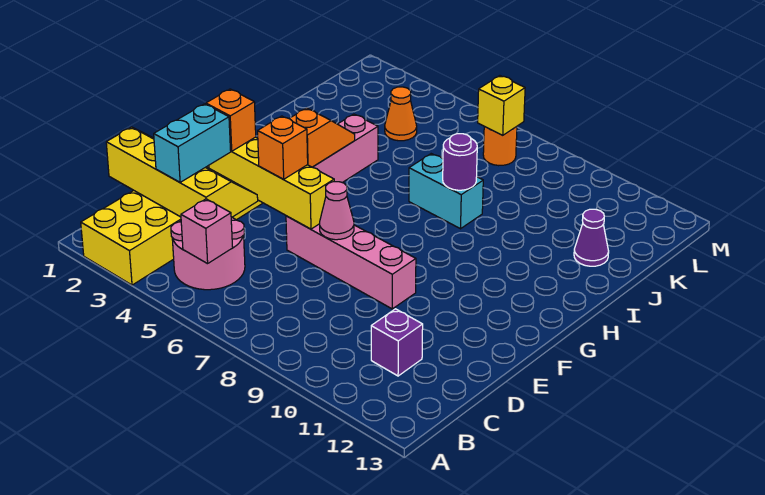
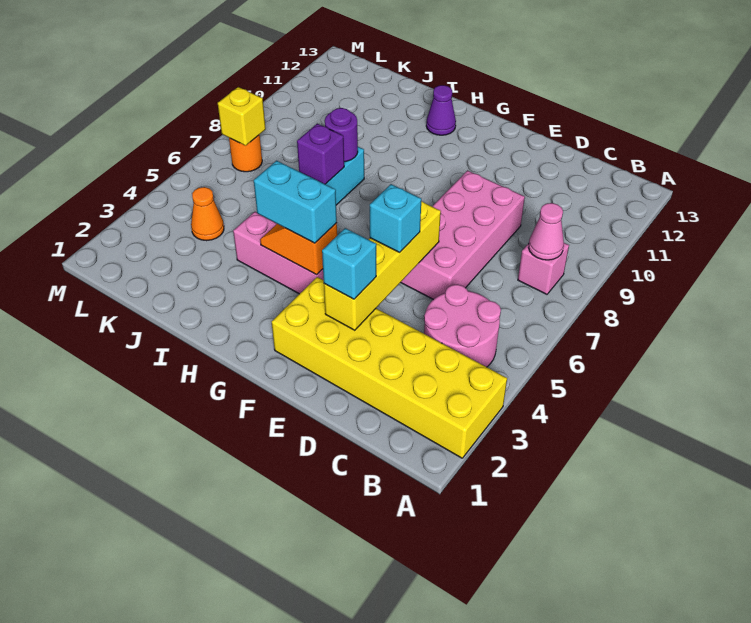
pink brick B5 level 2 -> pink brick B8 level 1
yellow slope C1:D4 level 2 top C -> none
cyan brick C3:D3 level 3 -> cyan brick G4:H4 level 3
purple brick C11 level 1 -> purple brick I7 level 2
orange brick E3 level 3 -> cyan brick E3 level 3
orange brick E5 level 3 -> cyan brick E5 level 3
pink brick E6:E9 level 1 -> pink brick D6:E9 level 1
pink cone E7 level 2 -> pink cone B8 level 2
purple cone J12 level 1 -> purple cone H12 level 1

